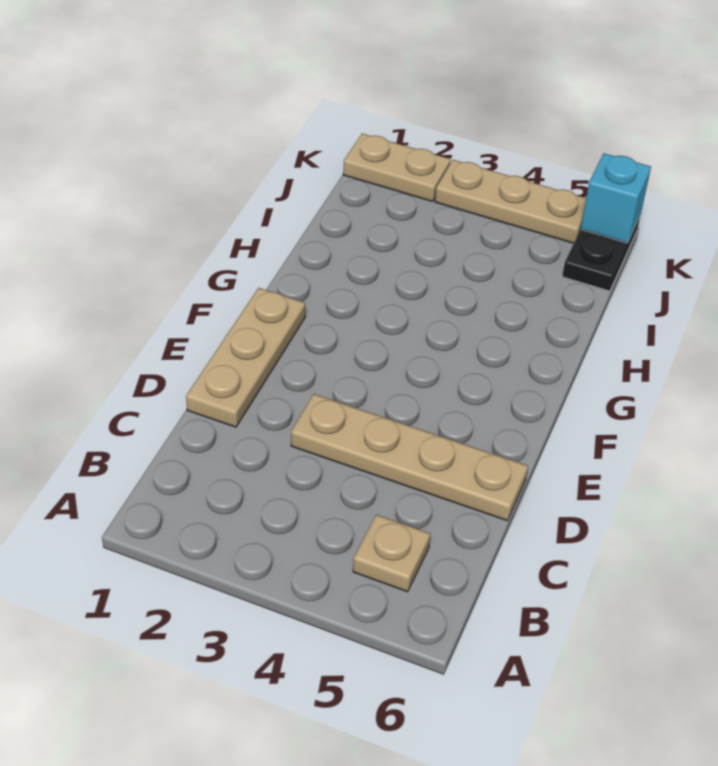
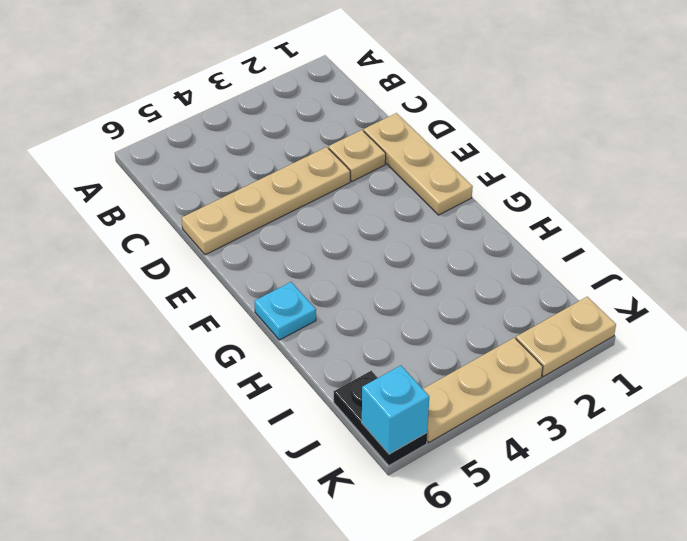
tan plate B5 level 1 -> tan plate D2 level 1
none -> cyan plate G6 level 1

